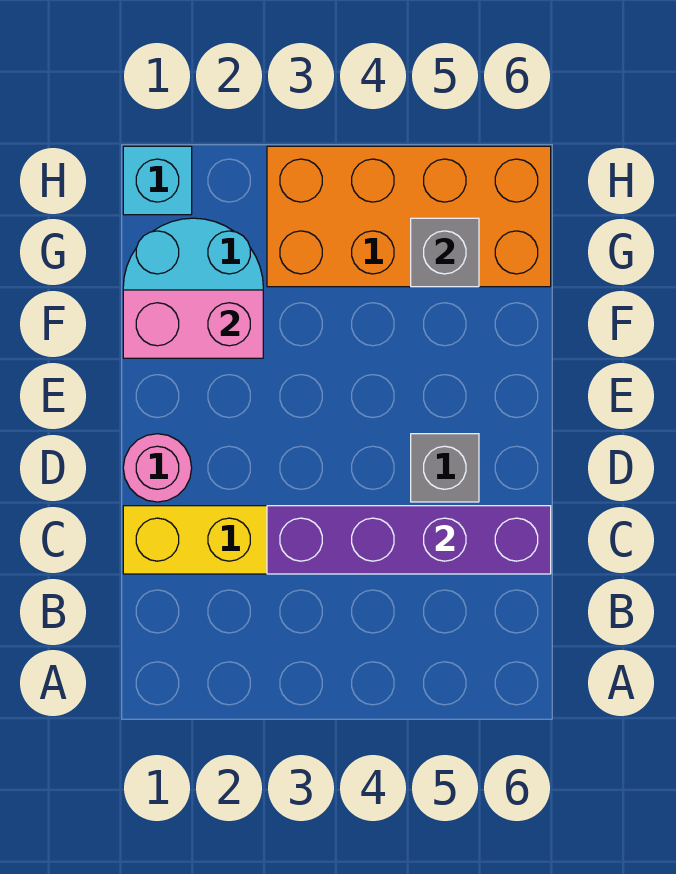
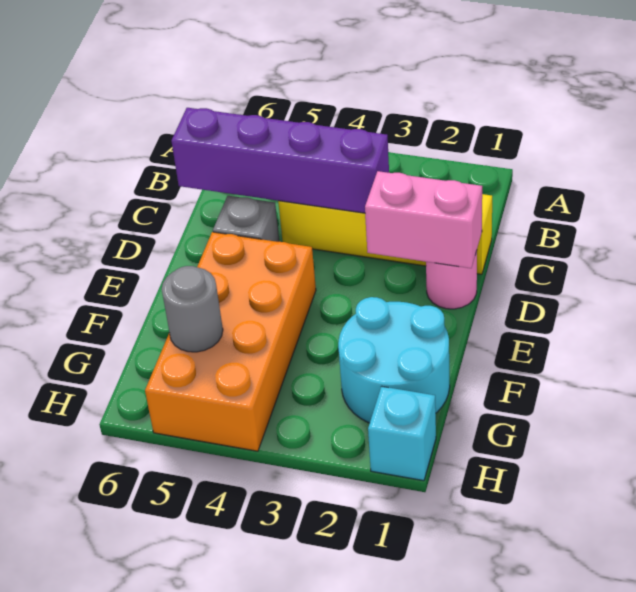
pink brick F1:F2 level 2 -> pink brick D1:D2 level 2
orange brick G3:H6 level 1 -> orange brick E4:H5 level 1
grey brick G5 level 2 -> grey round brick G5 level 2

